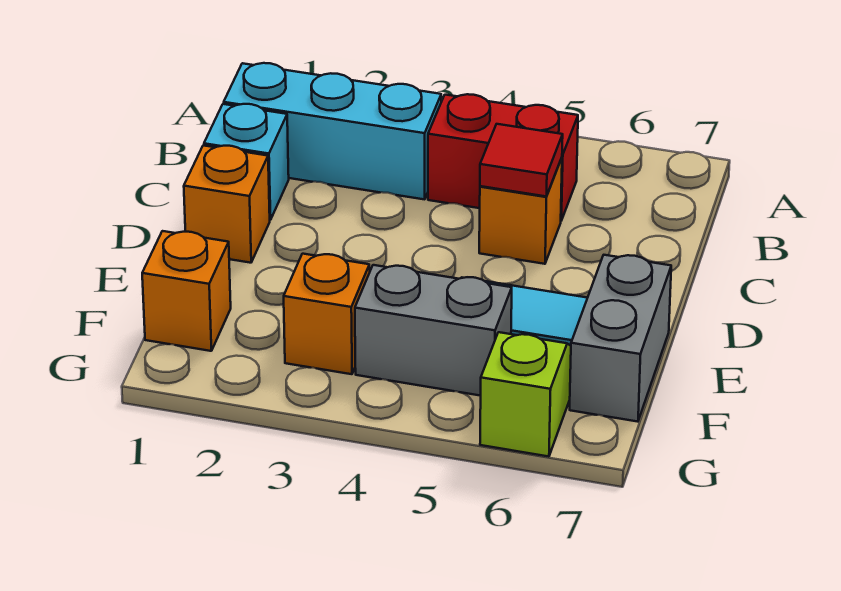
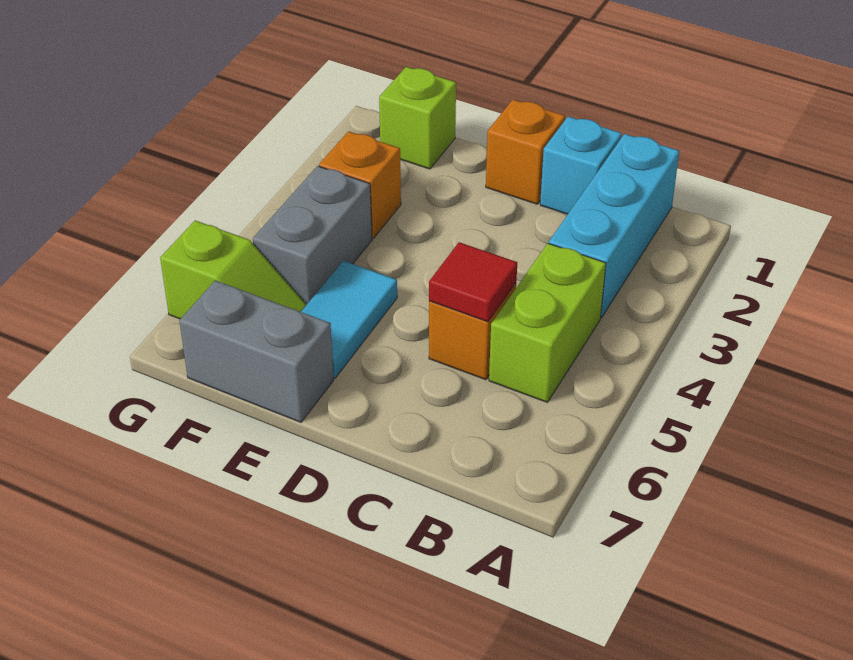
red brick B4:B5 level 1 -> lime brick B4:B5 level 1
orange brick F1 level 1 -> lime brick F1 level 1

